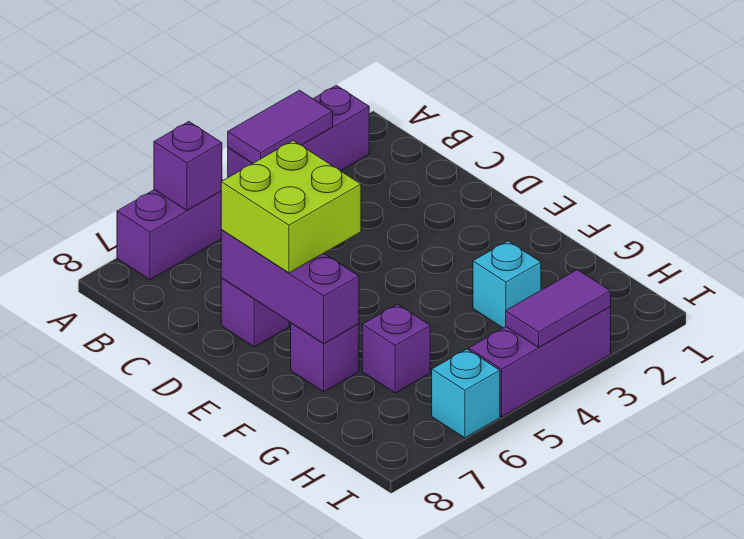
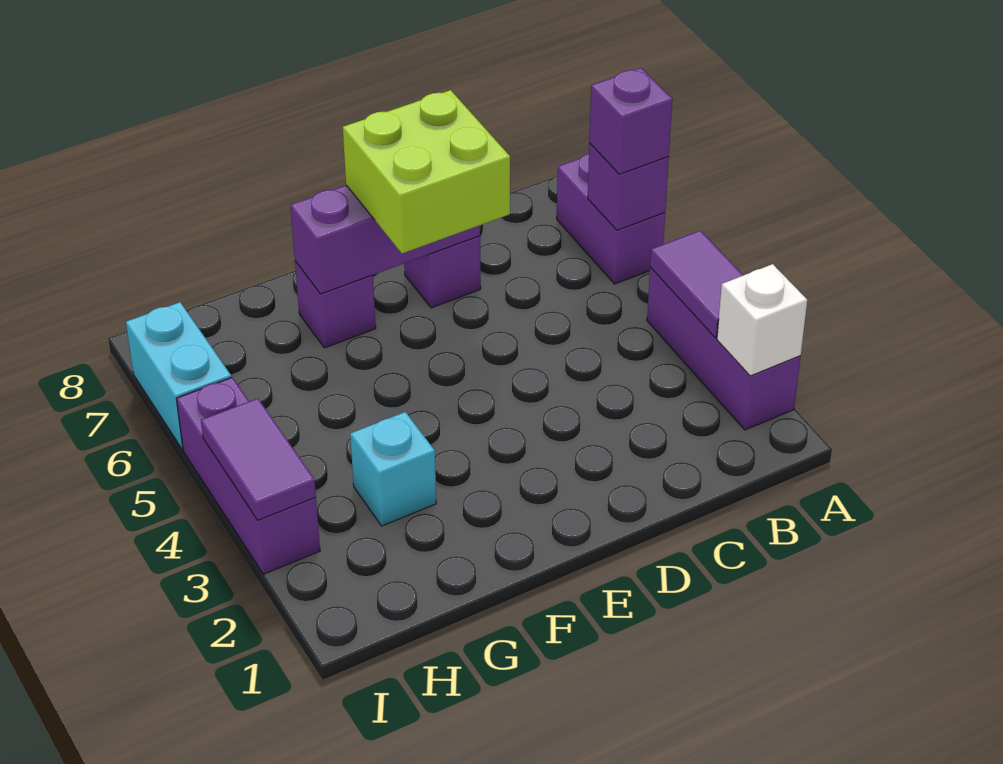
none -> white brick A2 level 2
purple brick G6 level 1 -> purple brick A6 level 3
cyan brick I6 level 1 -> cyan brick I6:I7 level 1

